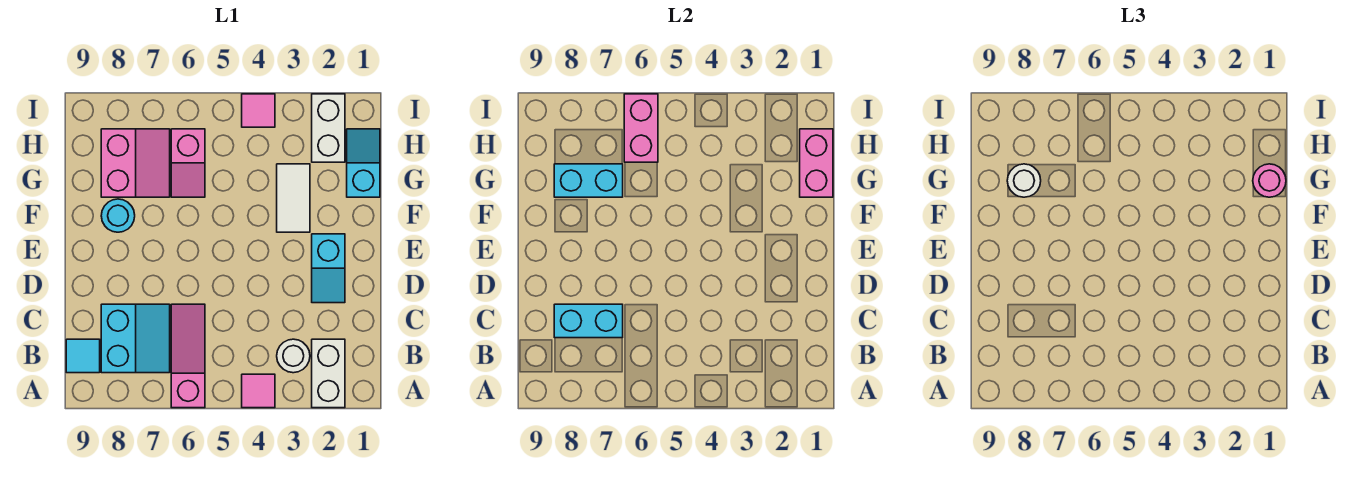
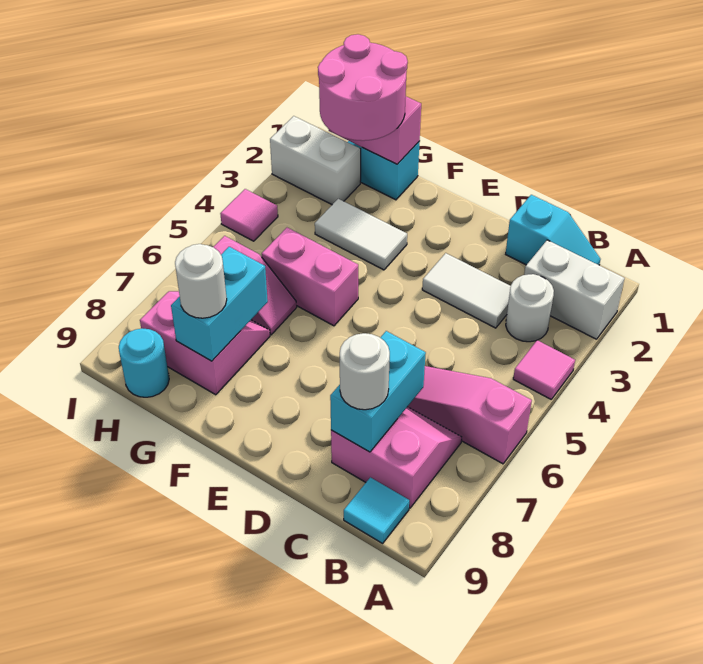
cyan slope B7:C8 level 1 top 8 -> pink slope B7:C8 level 1 top 8
none -> white tile C3:D3 level 1
none -> white round brick C8 level 3
cyan slope D2:E2 level 1 top E -> cyan slope B1:C1 level 1 top C
cyan round brick F8 level 1 -> cyan round brick H9 level 1
pink round brick G1 level 3 -> pink round brick G1:H2 level 3
pink brick H6:I6 level 2 -> pink brick F5:G5 level 1

